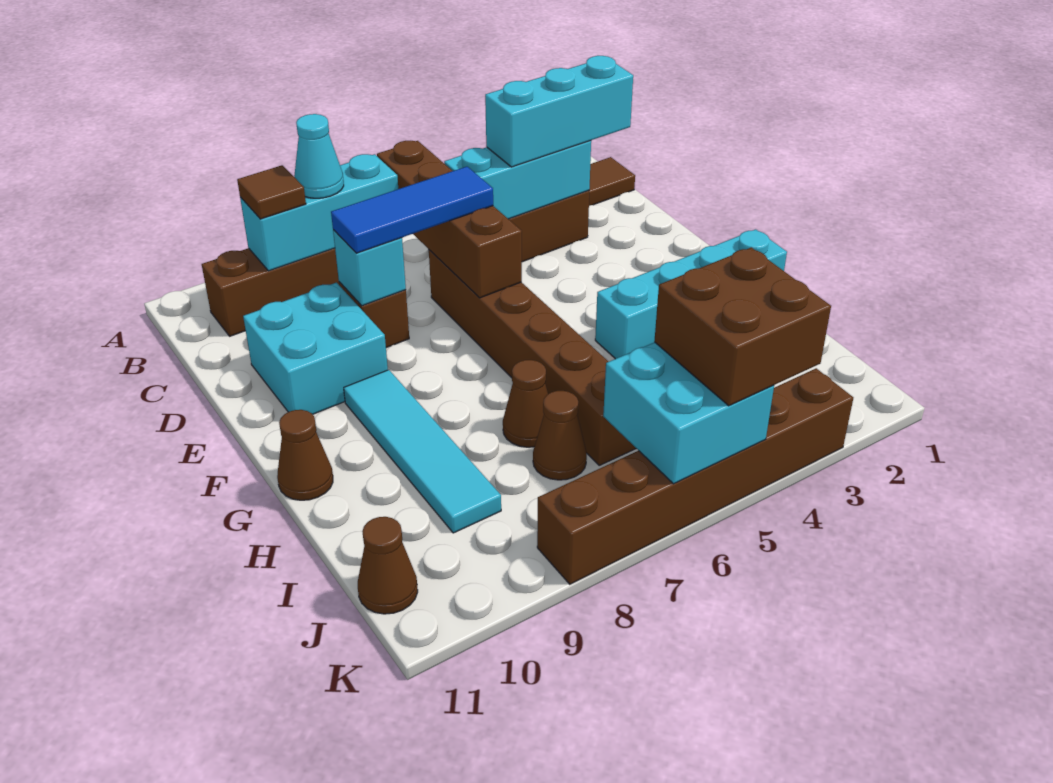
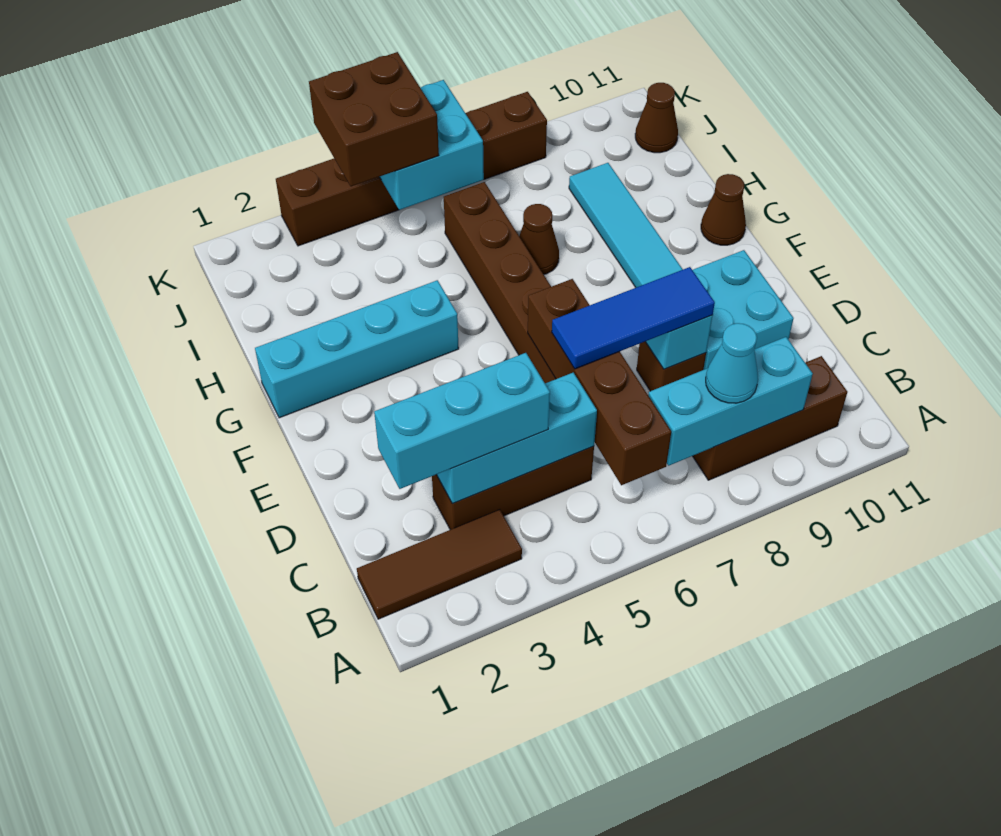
brown tile B9 level 3 -> none
brown cone I7 level 1 -> none

